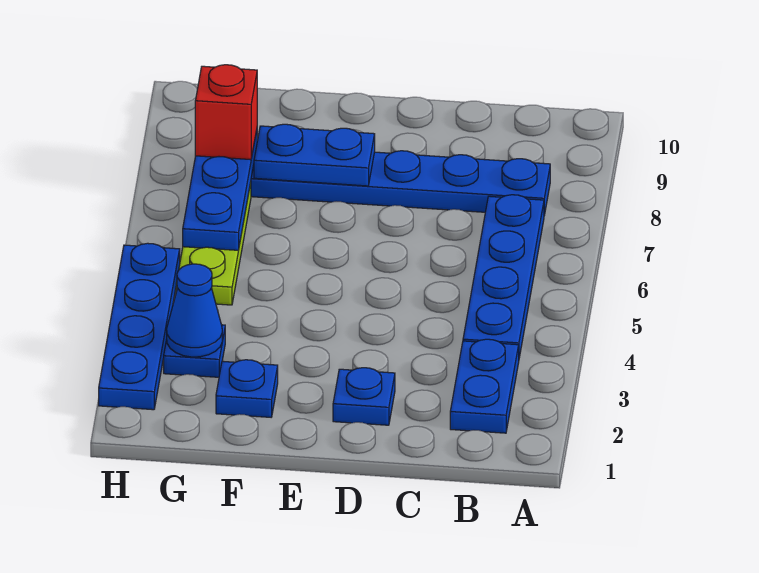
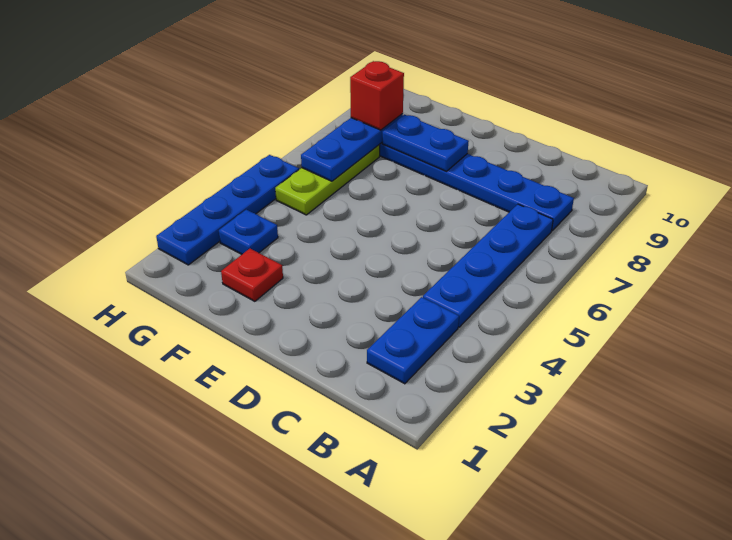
blue plate D2 level 1 -> none
blue plate F2 level 1 -> red plate F2 level 1
blue cone G3 level 2 -> none

